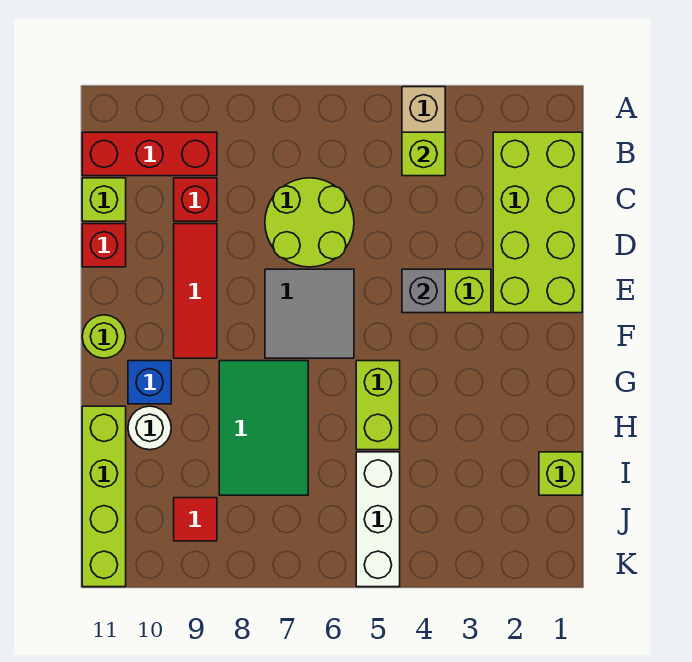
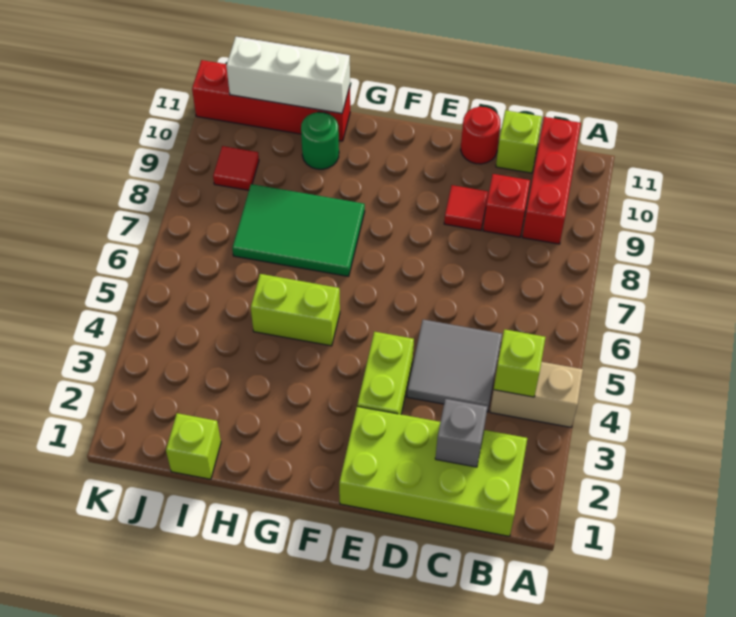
lime round brick C6:D7 level 1 -> none
red tile D9:F9 level 1 -> red tile D9 level 1
red brick D11 level 1 -> red round brick D11 level 1
grey brick E4 level 2 -> grey brick C2 level 2
grey tile E6:F7 level 1 -> grey tile C4:D5 level 1
lime round brick F11 level 1 -> none
blue brick G10 level 1 -> none
white round brick H10 level 1 -> green round brick H10 level 1
lime brick H11:K11 level 1 -> red brick H11:K11 level 1
white brick I5:K5 level 1 -> white brick H11:J11 level 2

